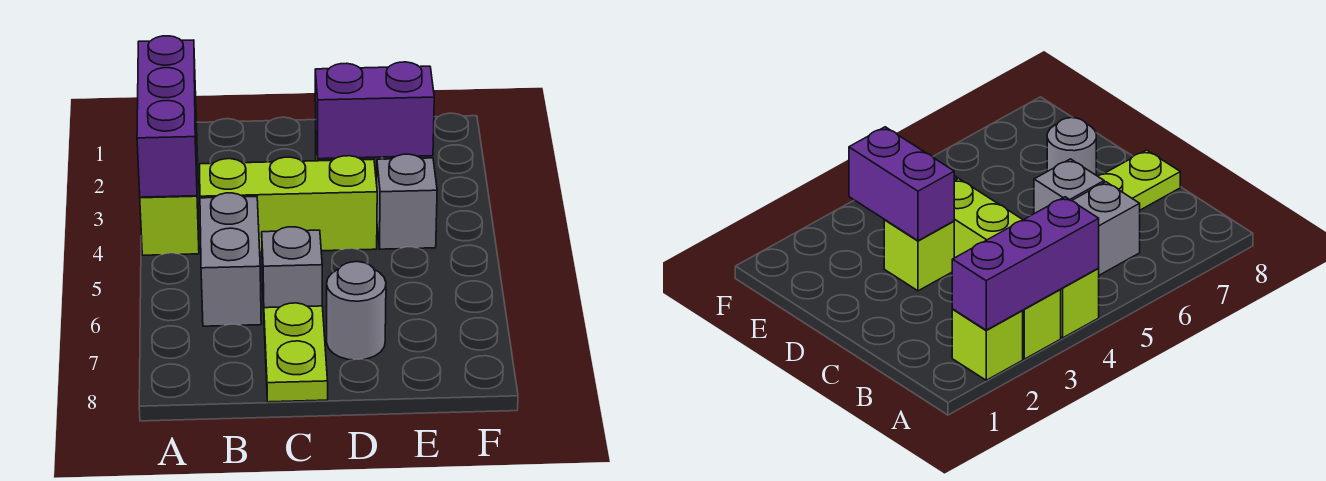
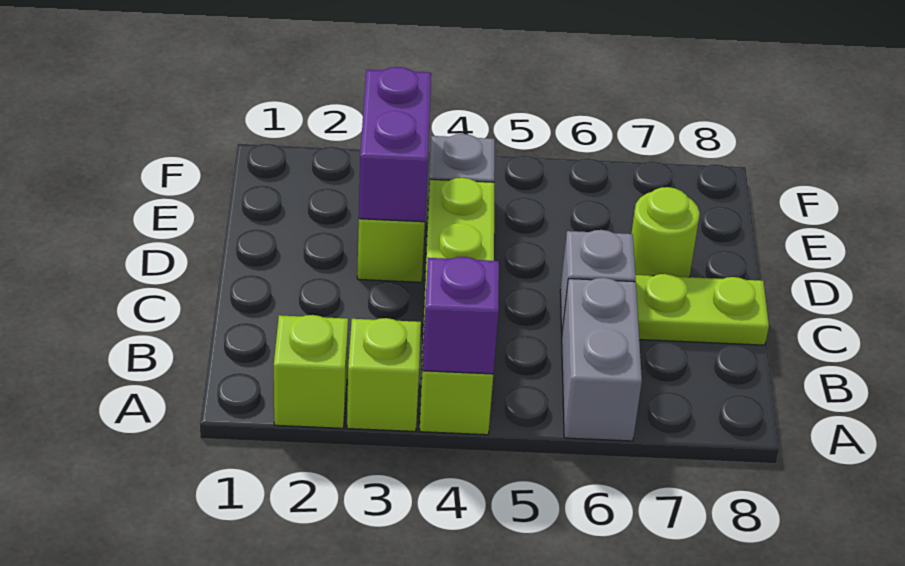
purple brick A2:A4 level 2 -> purple brick A4 level 2
grey brick B5:B6 level 1 -> grey brick A6:B6 level 1
grey round brick D7 level 1 -> lime round brick D7 level 1

